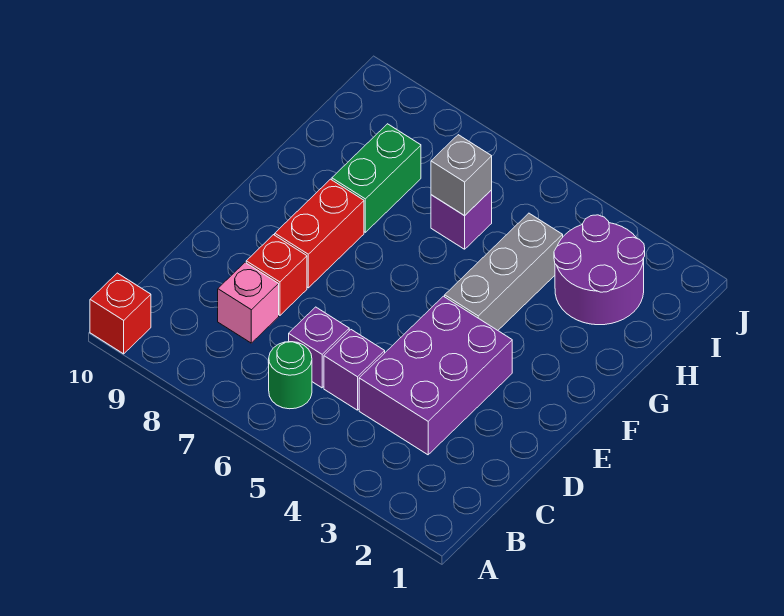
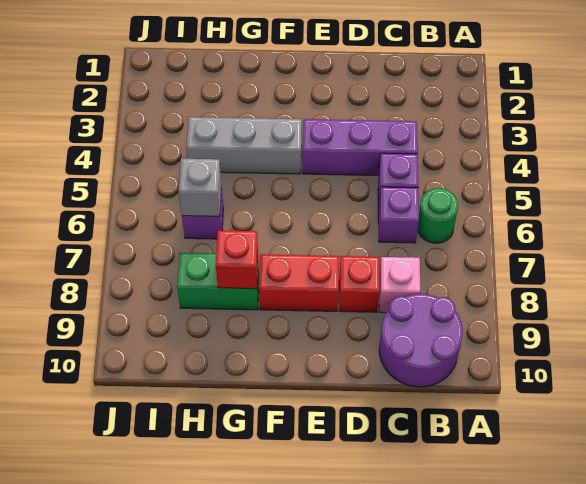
red brick A10 level 1 -> red brick G8 level 2
purple brick C3:E4 level 1 -> purple brick C4:E4 level 1
purple round brick H2:I3 level 1 -> purple round brick B9:C10 level 1

